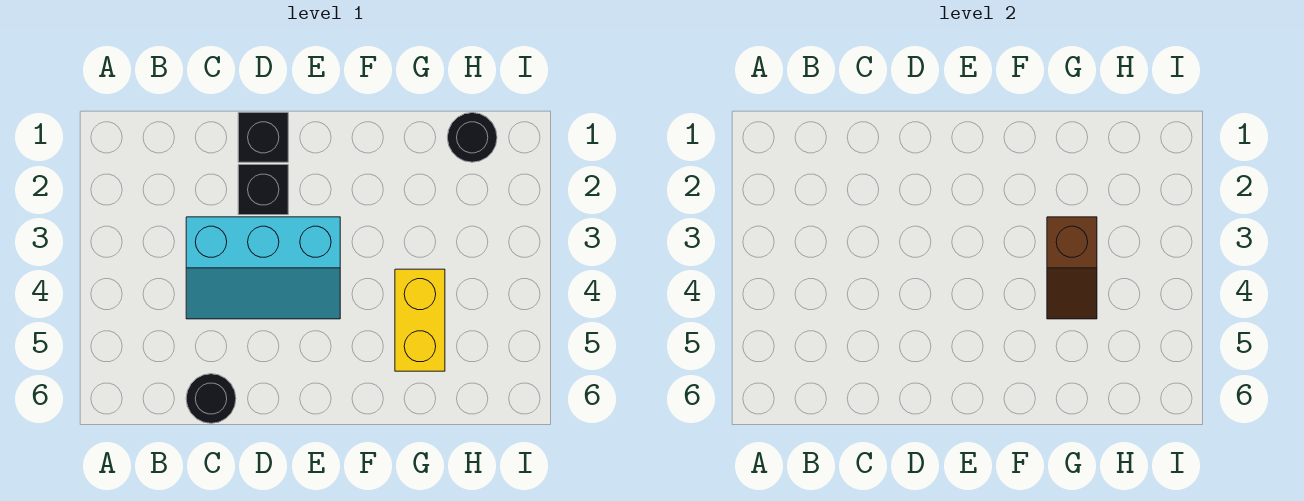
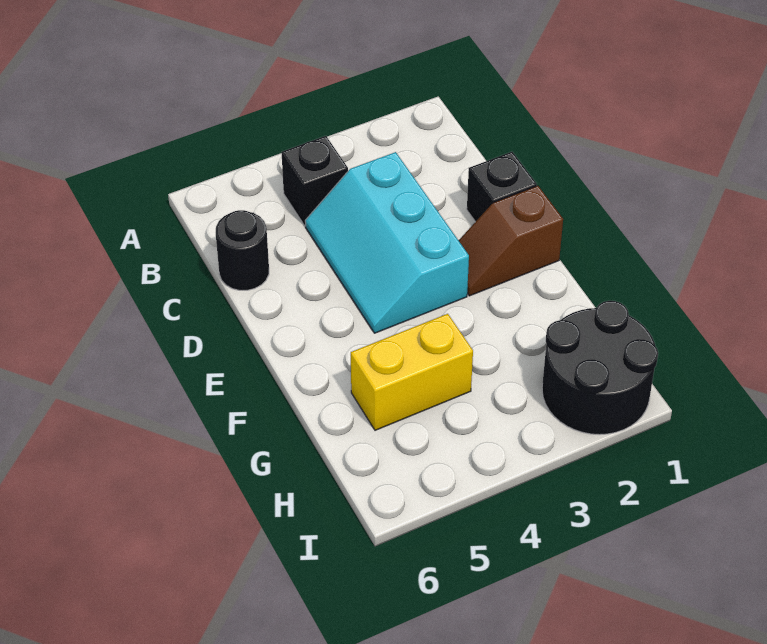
black brick D2 level 1 -> black brick B4 level 1
brown slope G3:G4 level 2 top 3 -> brown slope E1:E2 level 1 top 1
black round brick H1 level 1 -> black round brick H1:I2 level 1

